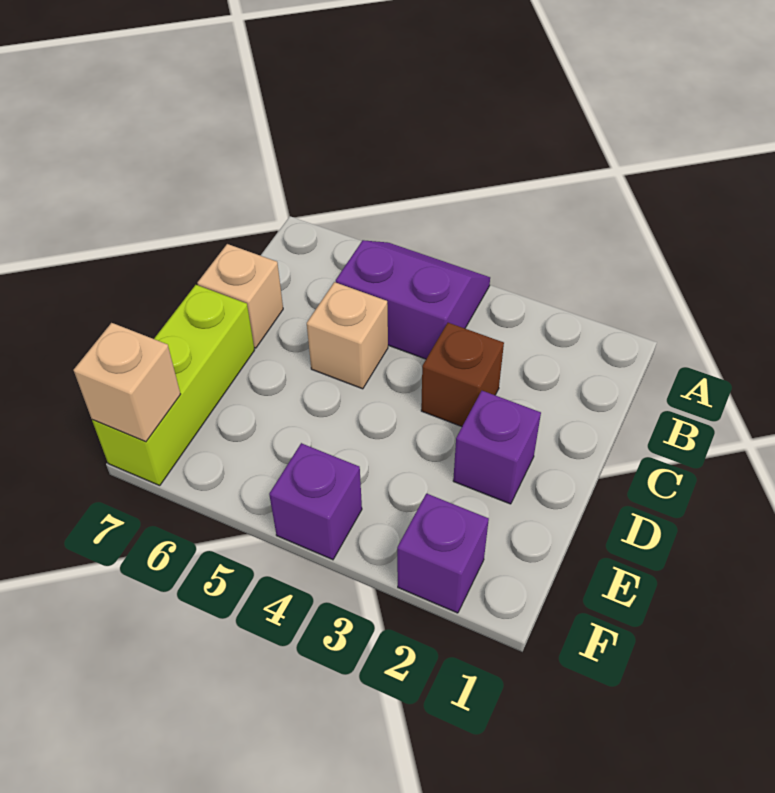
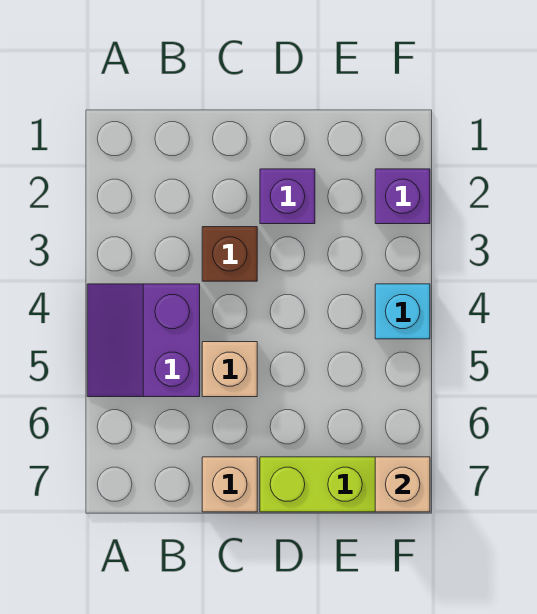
purple brick F4 level 1 -> cyan brick F4 level 1

